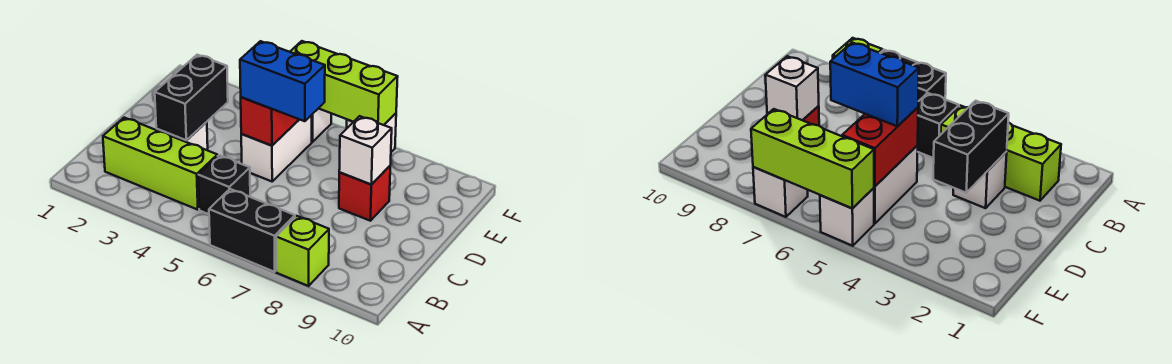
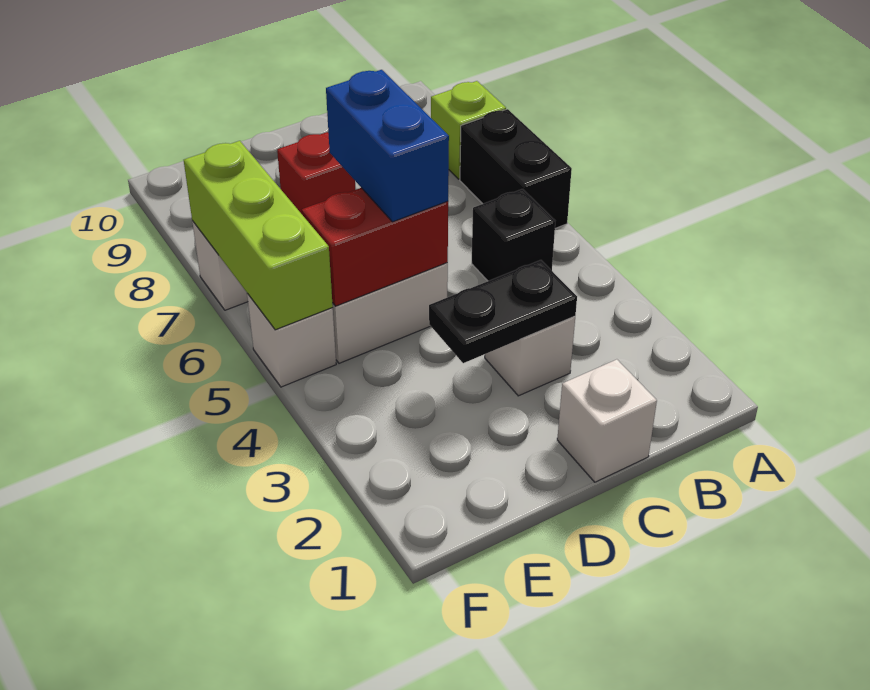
lime brick B2:B4 level 1 -> none
black brick C3:D3 level 2 -> black plate C3:D3 level 2
white brick D8 level 2 -> white brick C1 level 1

